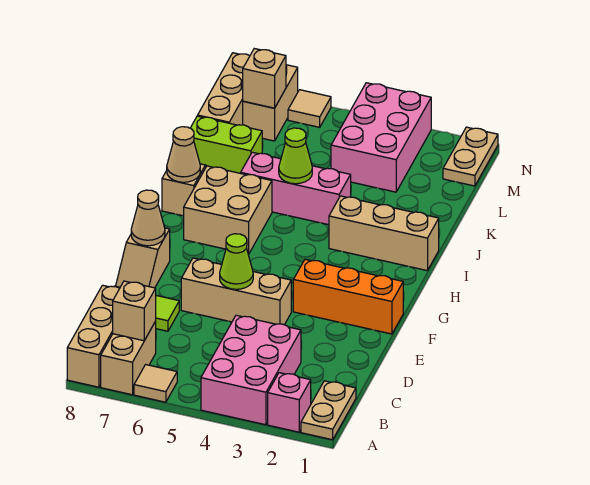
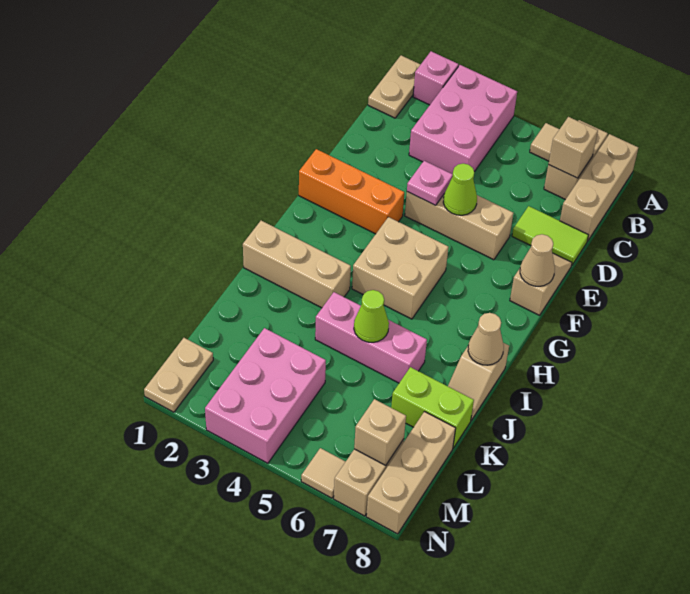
none -> pink plate E4 level 2
tan brick H6:I7 level 1 -> tan brick G4:H5 level 1

